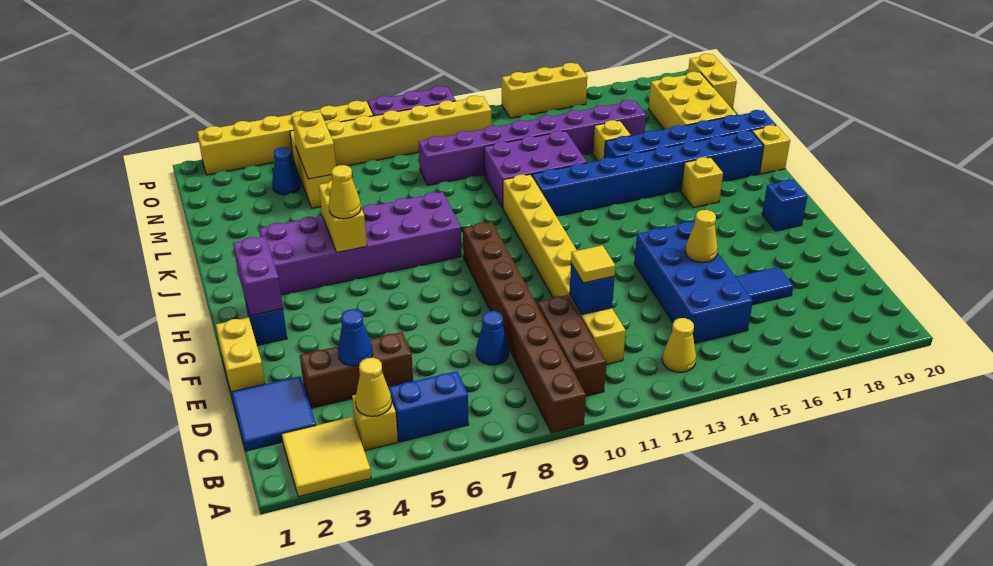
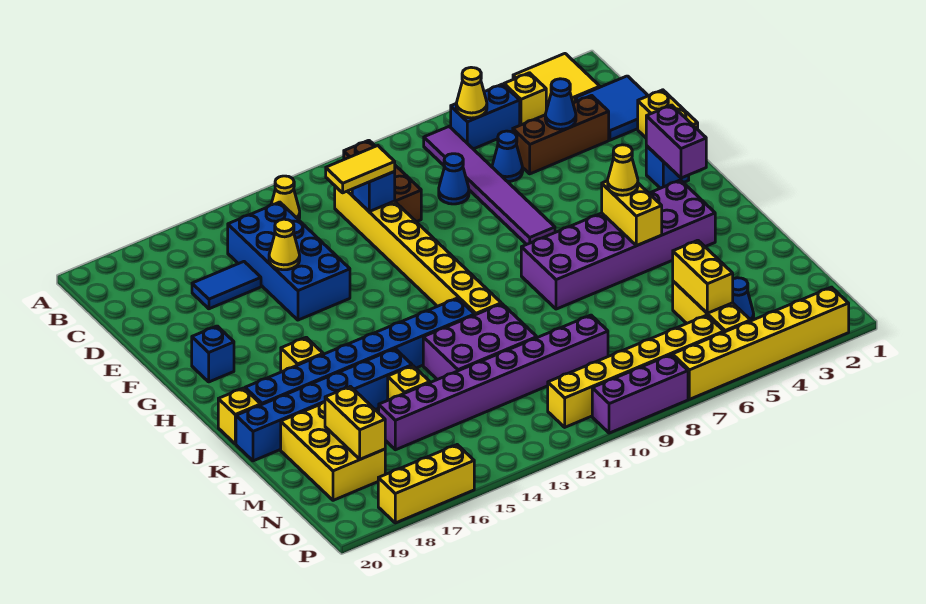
brown brick A9:H9 level 1 -> none
yellow cone B4 level 2 -> yellow cone B6 level 2
none -> purple tile B7:G7 level 1
none -> blue cone D6 level 1
yellow tile D11 level 3 -> yellow tile D11:D12 level 3
yellow brick N20:O20 level 1 -> yellow brick M18:N18 level 2
yellow brick P13:P15 level 1 -> yellow brick P16:P18 level 1

